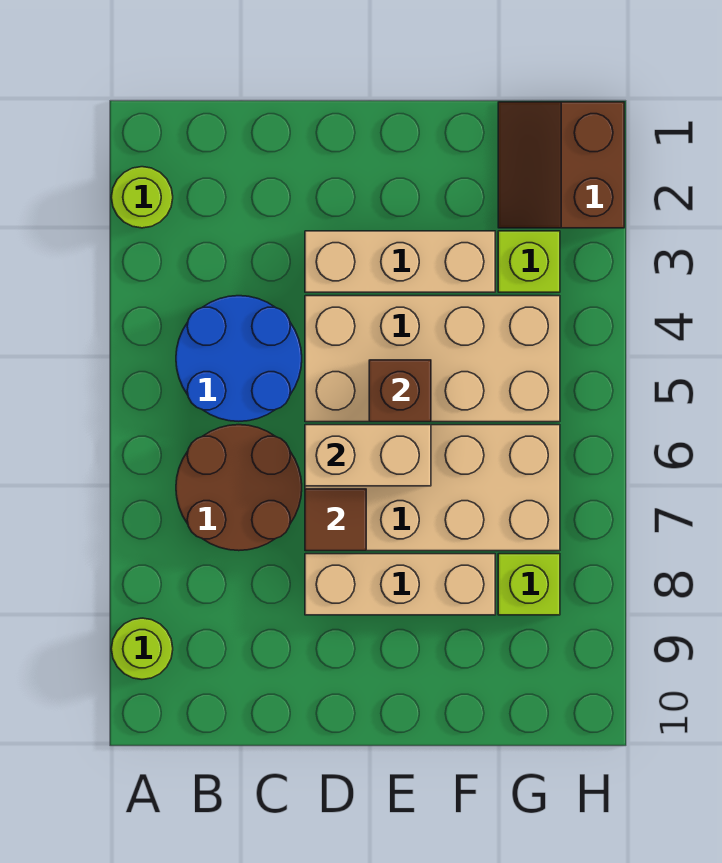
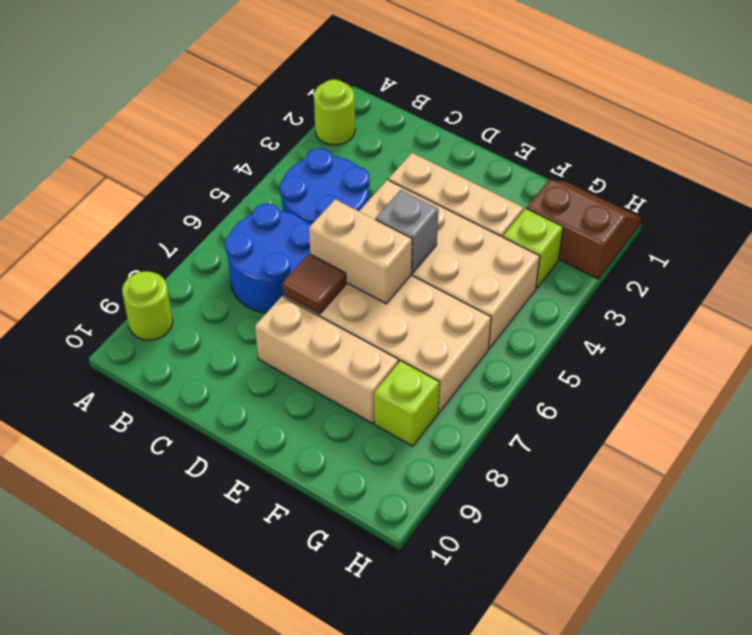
brown round brick B6:C7 level 1 -> blue round brick B6:C7 level 1
brown brick E5 level 2 -> grey brick E5 level 2
brown slope G1:H2 level 1 top H -> brown slope G1:H2 level 1 top 2

